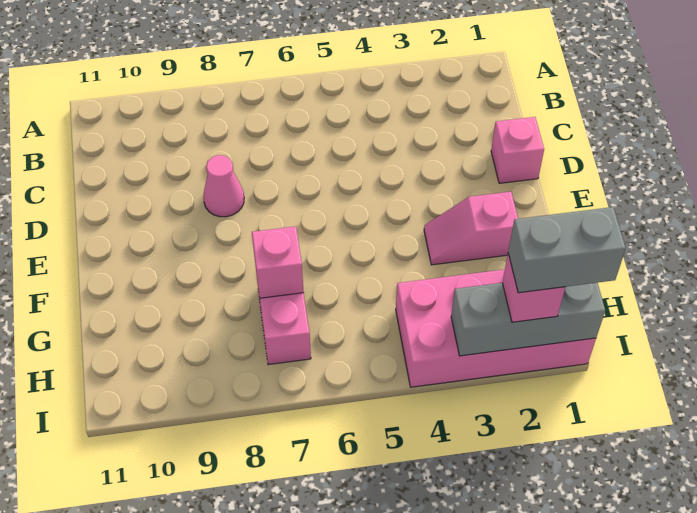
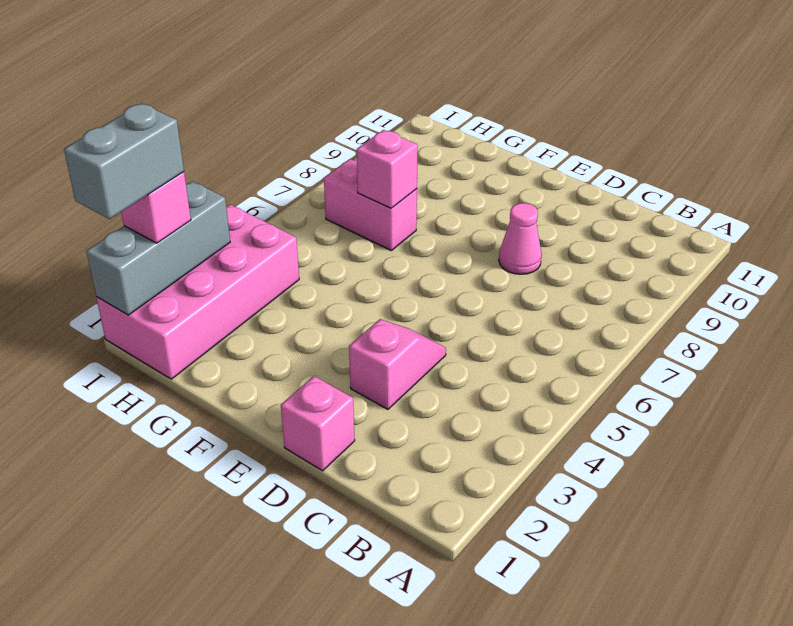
pink slope F2:F3 level 1 top 2 -> pink slope D3:D4 level 1 top 3

